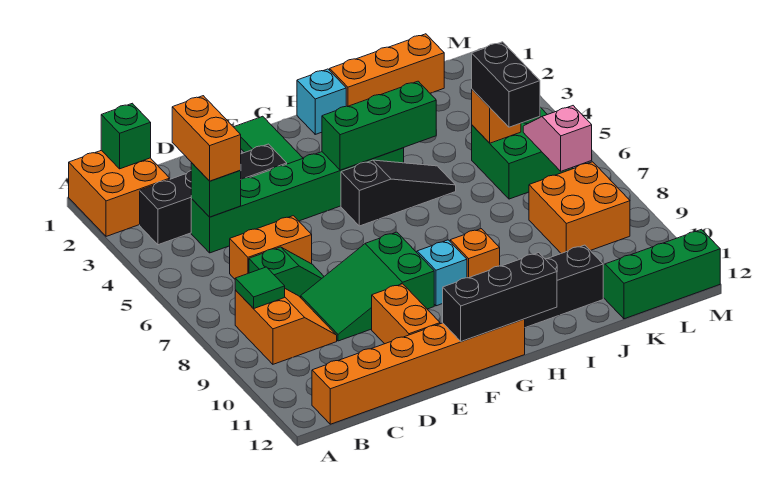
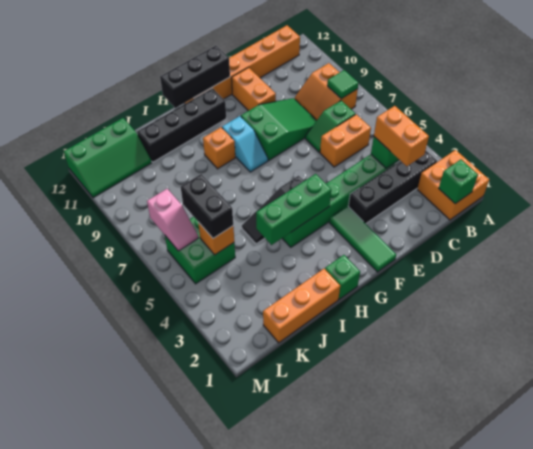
cyan brick H1 level 1 -> green brick H1 level 1
orange brick K8:L9 level 1 -> none

